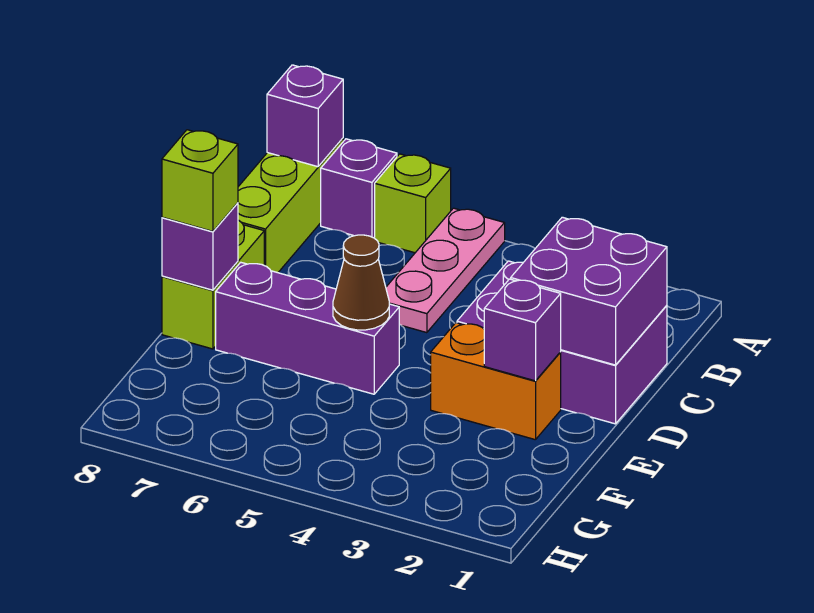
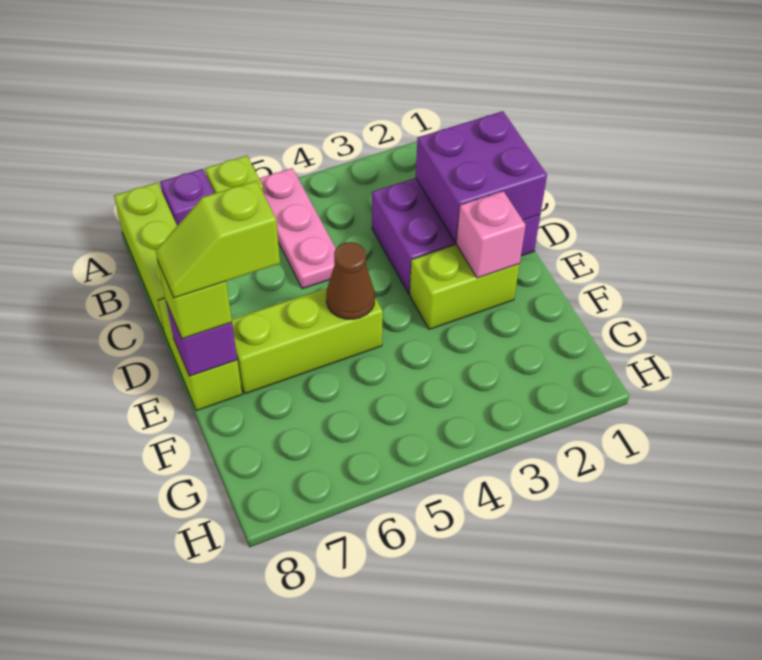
purple brick A8 level 2 -> none
orange brick E2:E3 level 1 -> lime brick E2:E3 level 1
purple brick E2 level 2 -> pink brick E2 level 2
purple brick E5:E7 level 1 -> lime brick E5:E7 level 1
none -> lime slope E7:E8 level 4 top 7

